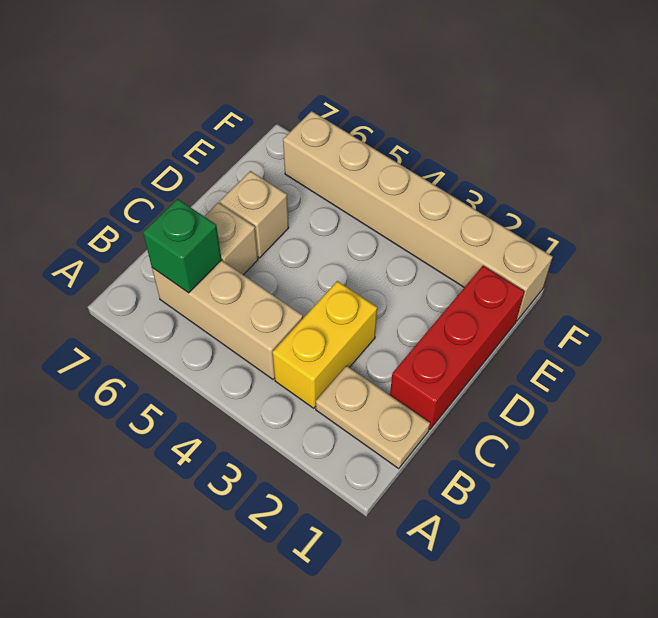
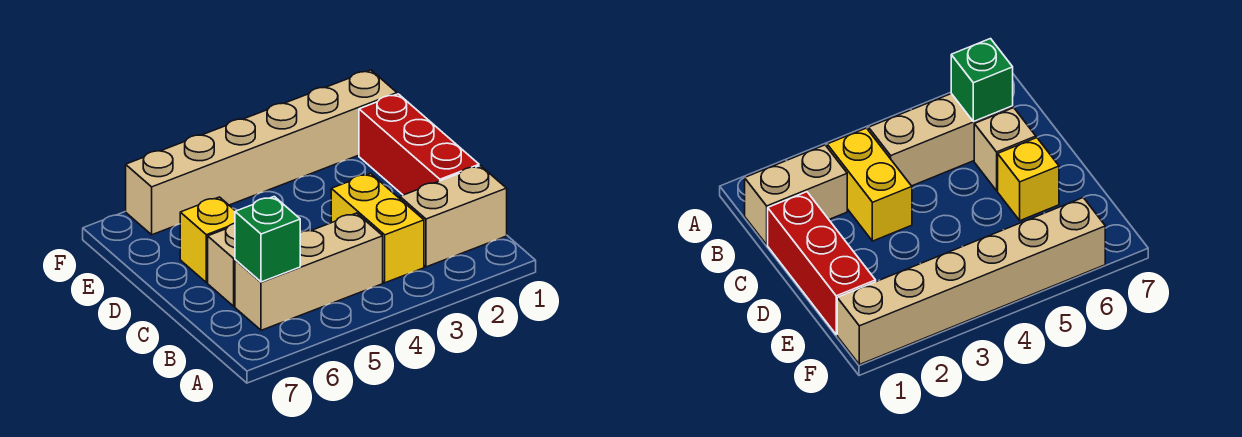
tan plate B1:B2 level 1 -> tan brick B1:B2 level 1
tan brick D6 level 1 -> yellow brick D6 level 1

